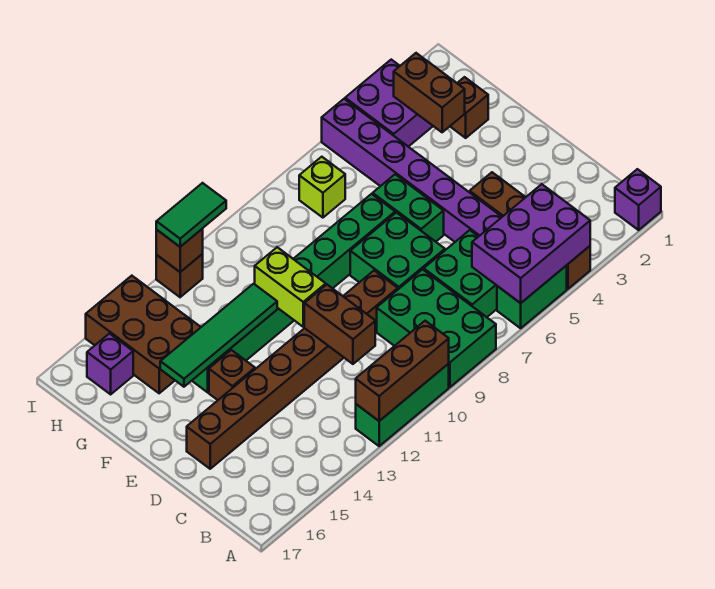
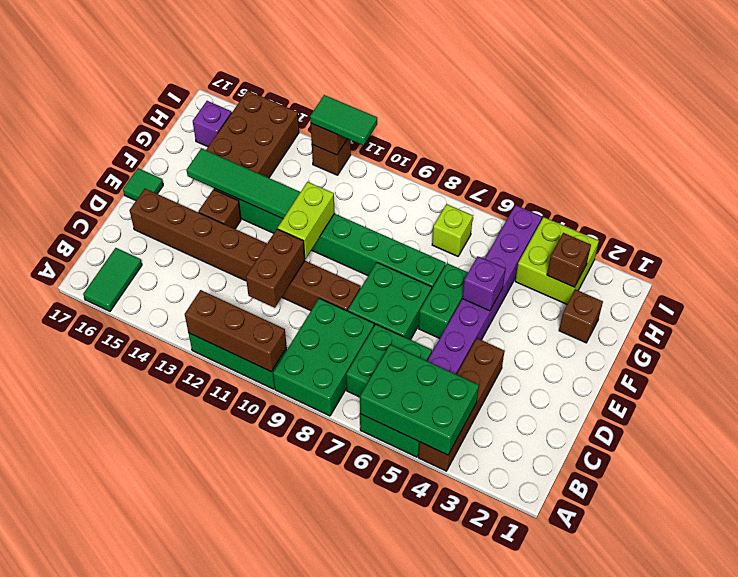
purple brick A1 level 1 -> purple brick F5 level 2
purple brick A4:B6 level 2 -> green brick A4:B6 level 2
none -> green tile A16:B16 level 1
none -> green tile E17 level 1
brown brick G3:H3 level 2 -> brown brick H3 level 2
purple brick H3:I4 level 1 -> lime brick H3:I4 level 1

